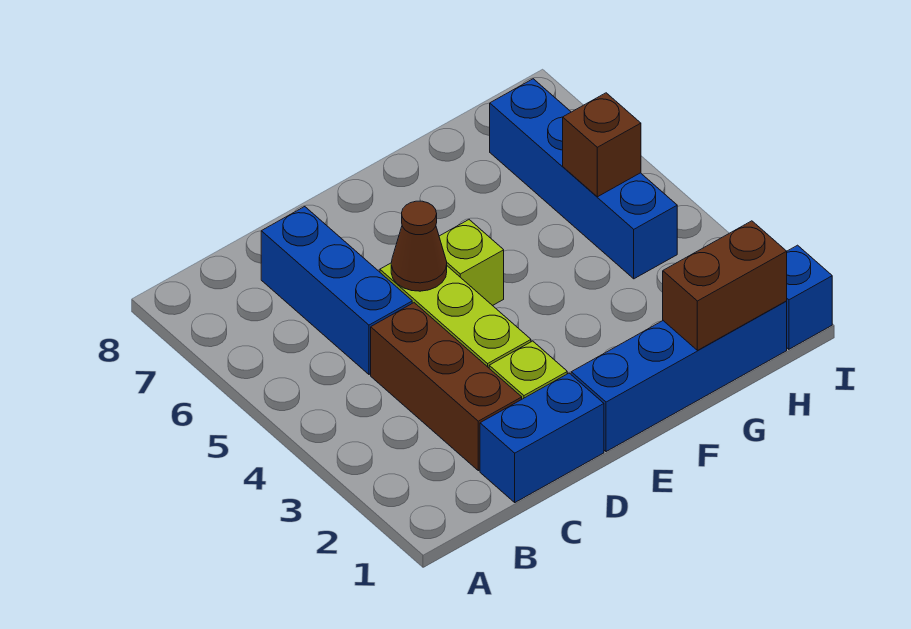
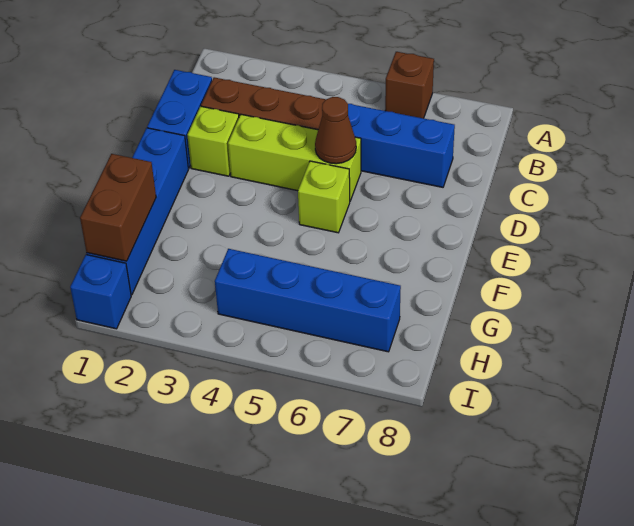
brown brick H5 level 2 -> brown brick A6 level 1

